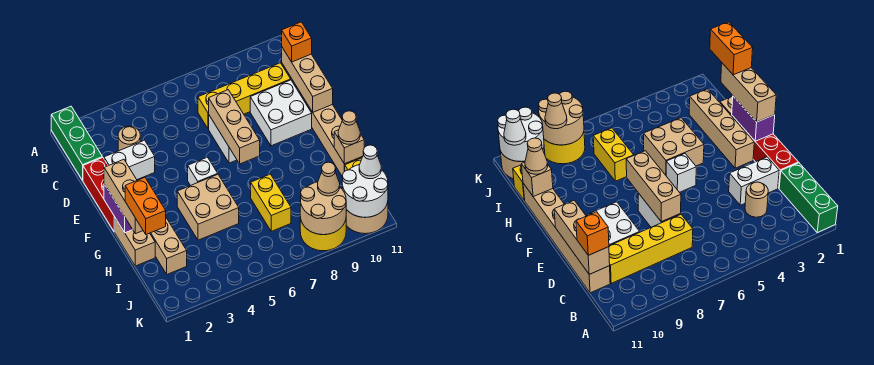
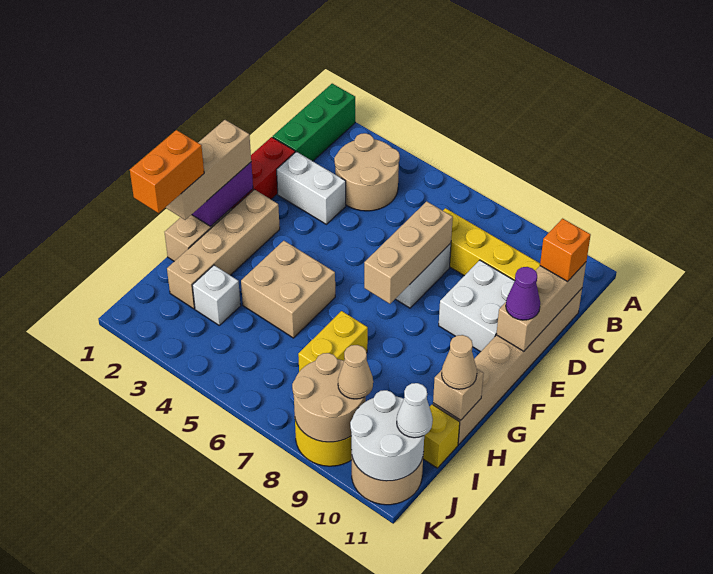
tan round brick C3 level 1 -> tan round brick B3:C4 level 1
none -> purple cone E11 level 3
white brick F5 level 1 -> white brick I3 level 1

